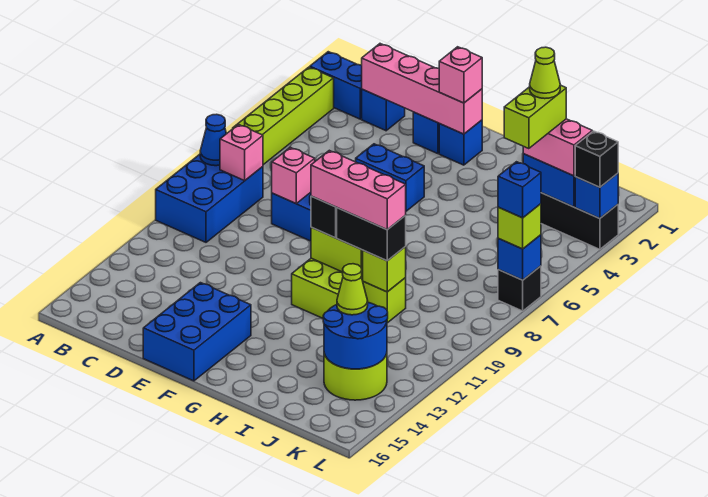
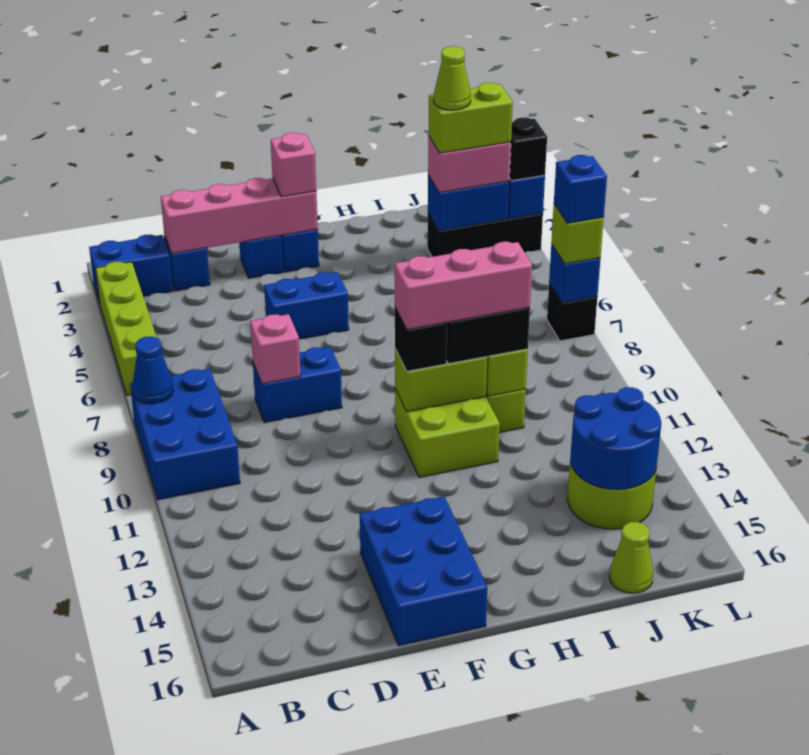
pink brick B8 level 2 -> none
lime brick J3:J4 level 4 -> lime brick J3:K3 level 4
lime cone J13 level 3 -> lime cone J16 level 1

